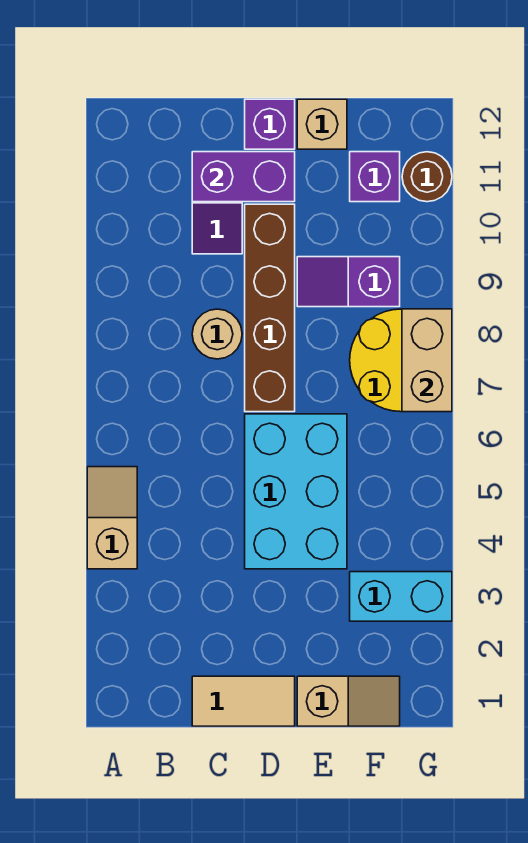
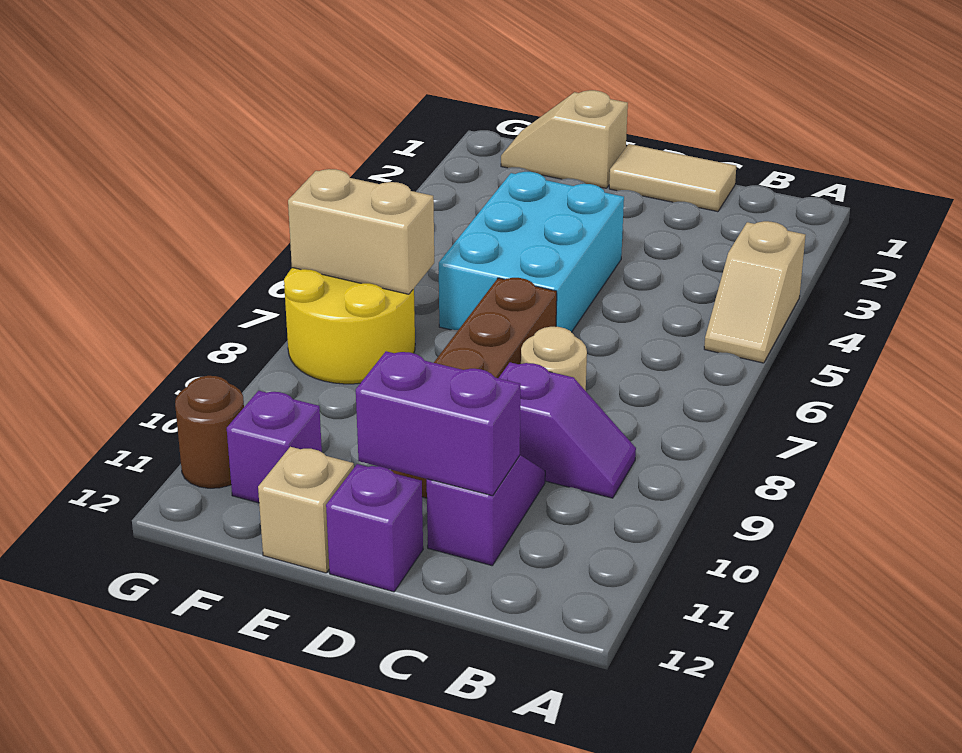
purple slope E9:F9 level 1 top F -> purple slope B9:C9 level 1 top C
cyan brick F3:G3 level 1 -> none
tan brick G7:G8 level 2 -> tan brick F7:G7 level 2

